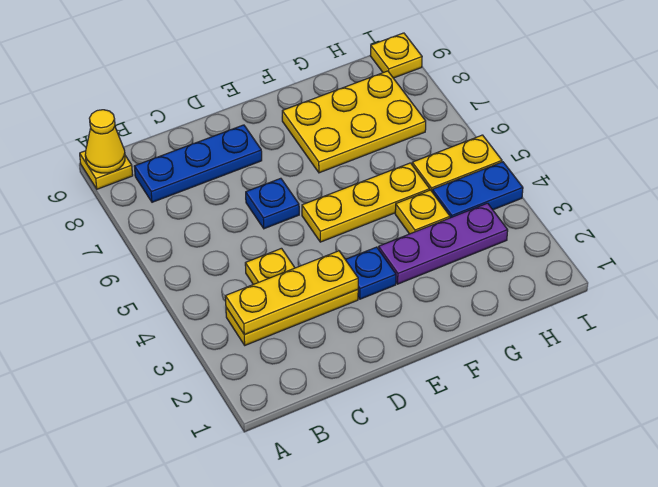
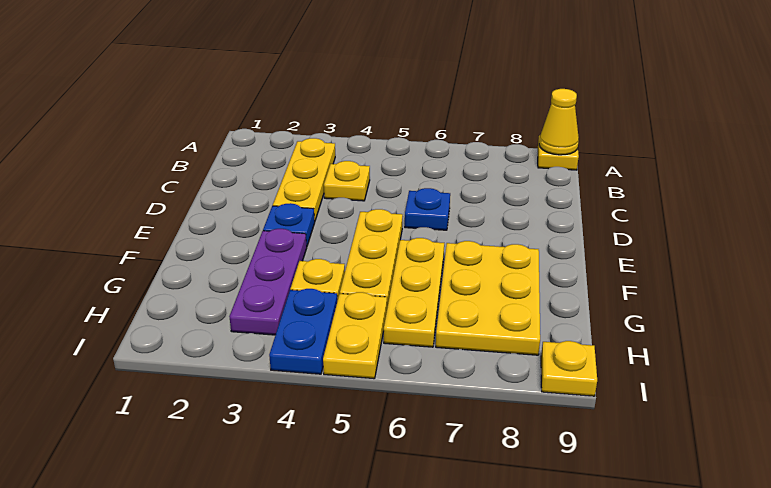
yellow plate B3:D3 level 2 -> yellow plate F6:H6 level 1
blue plate B8:D8 level 1 -> none

